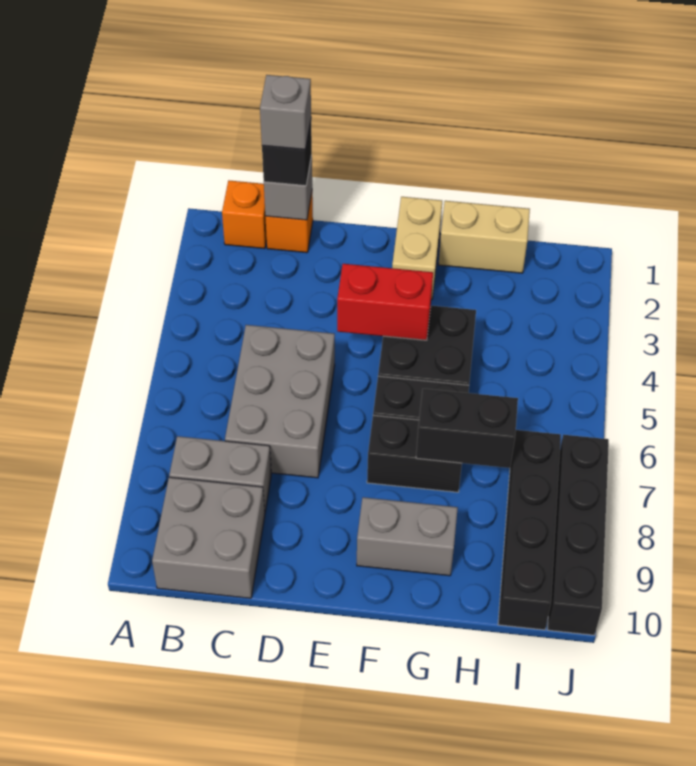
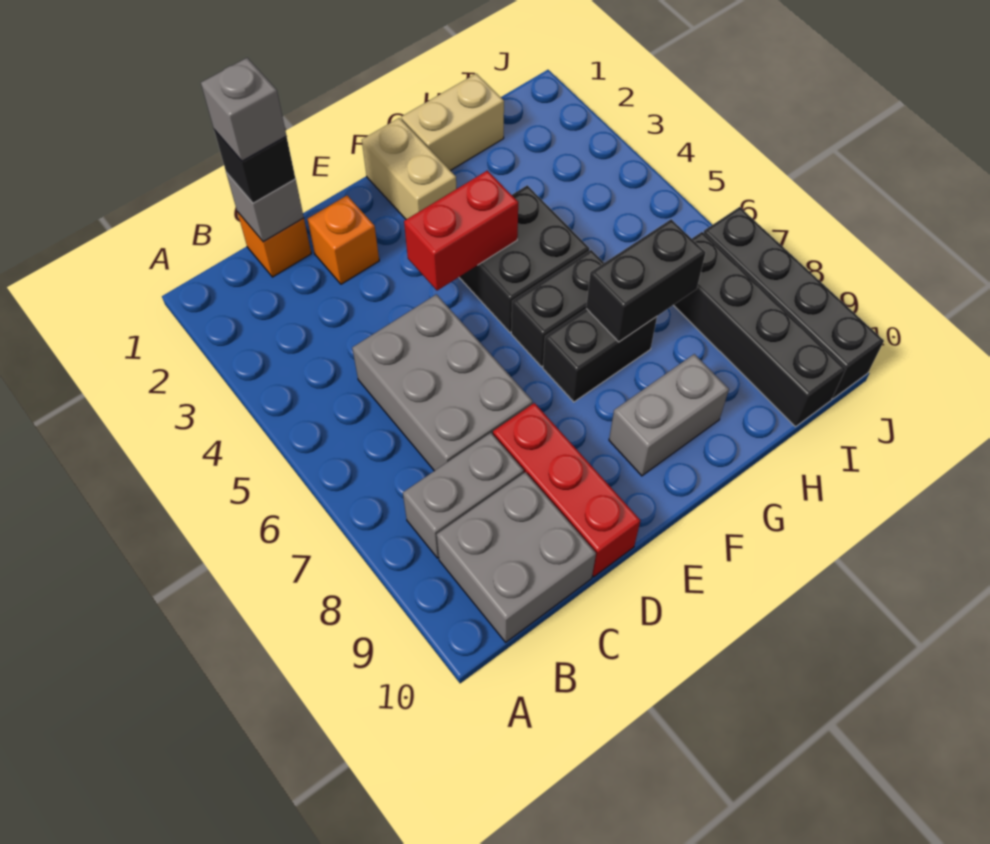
orange brick B1 level 1 -> orange brick D2 level 1
none -> red brick D8:D10 level 1

